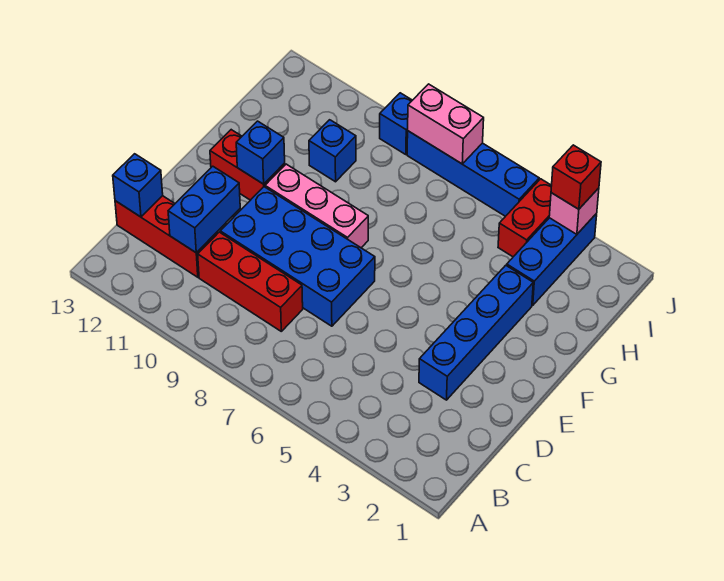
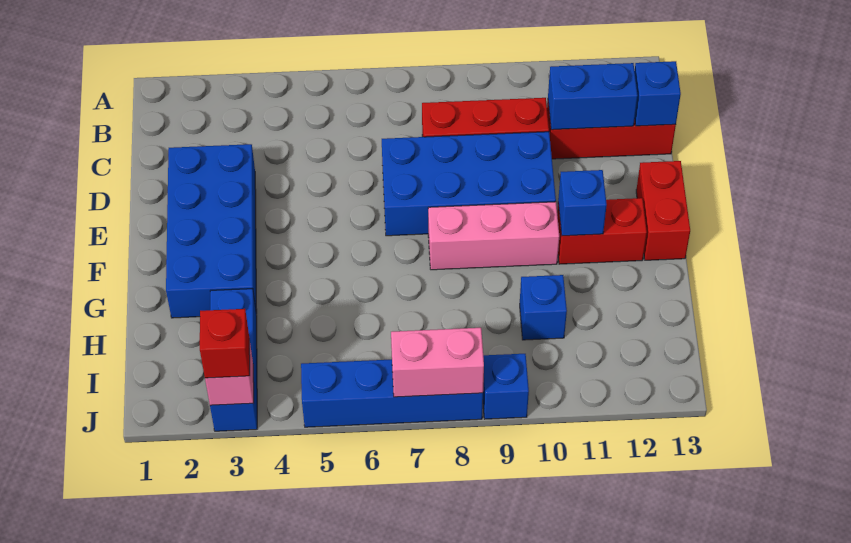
blue brick C11:D11 level 2 -> blue brick C11:C12 level 2
blue brick D3:G3 level 1 -> blue brick D2:G3 level 1
red brick I4:J4 level 1 -> red brick E13:F13 level 1

